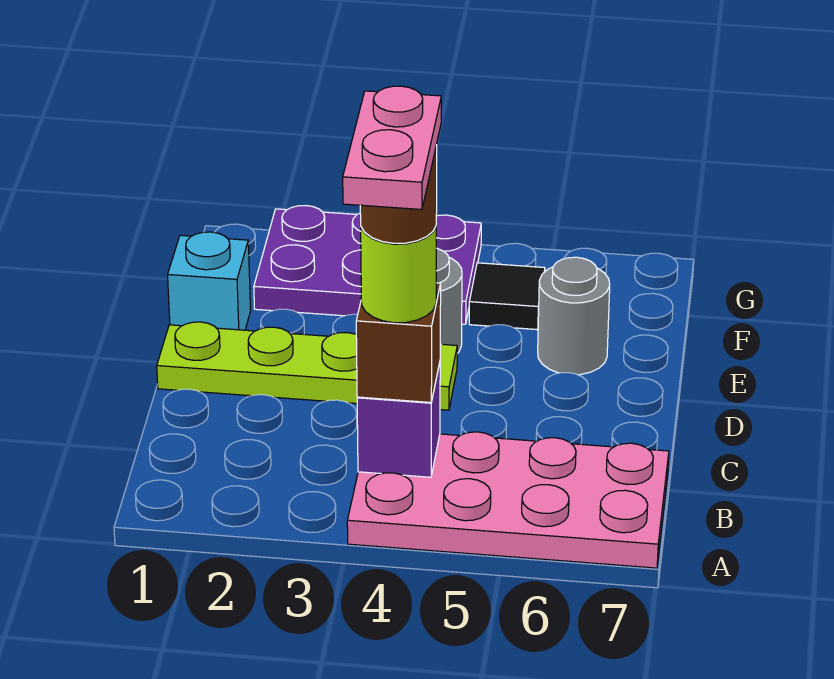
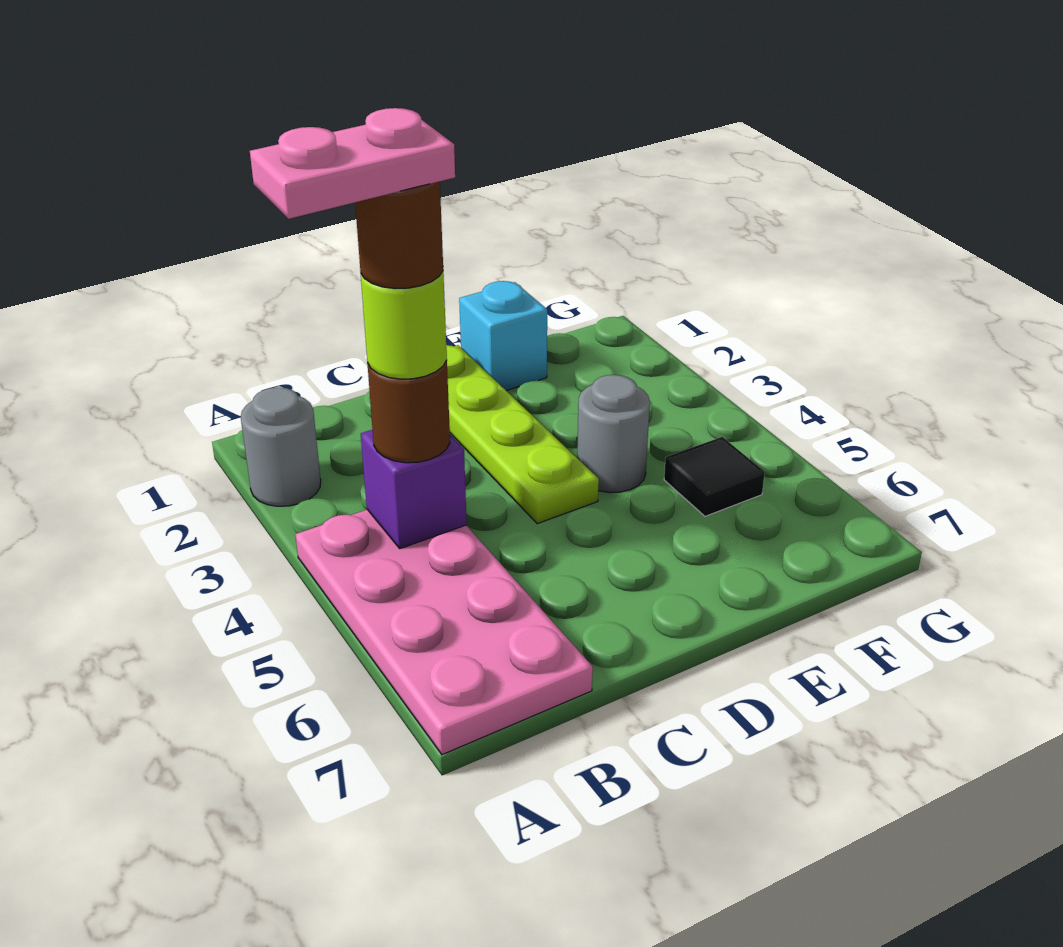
brown brick B4 level 3 -> brown round brick B4 level 3
grey round brick E6 level 1 -> grey round brick A2 level 1
purple plate F2:G4 level 1 -> none

